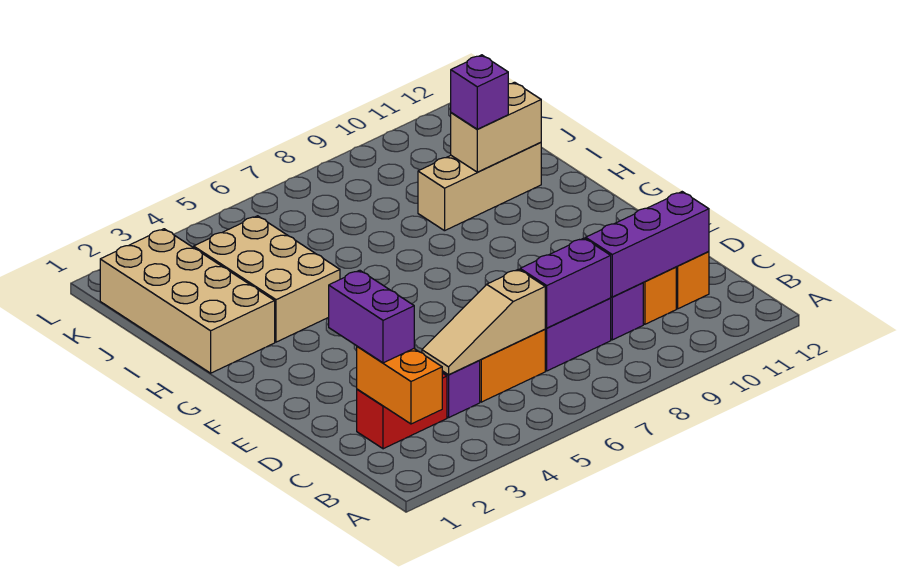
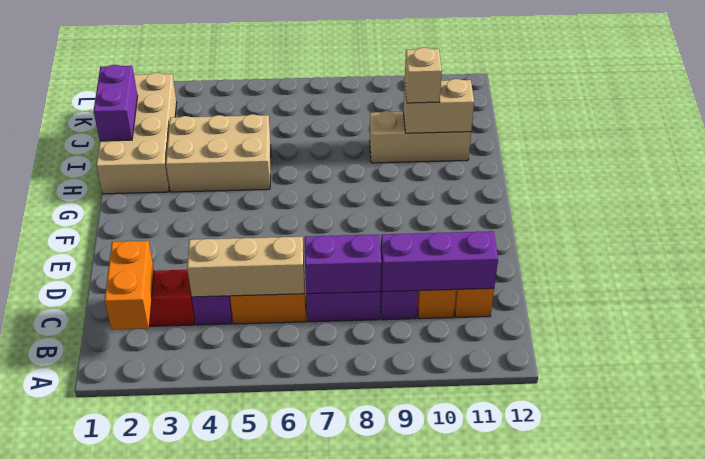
purple brick C2:D2 level 3 -> purple brick I1:J1 level 2
tan slope C4:C6 level 2 top 6 -> tan brick C4:C6 level 2
tan brick H3:J4 level 1 -> tan brick H3:I5 level 1
purple brick I10 level 3 -> tan brick I10 level 3

